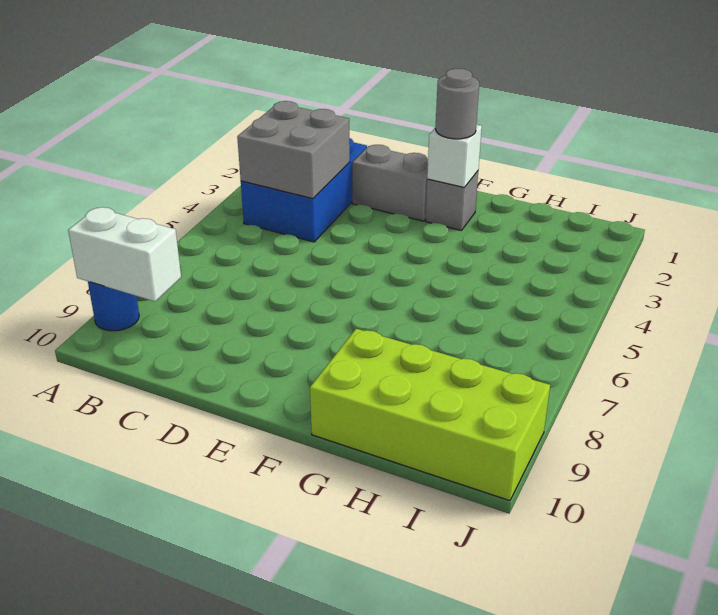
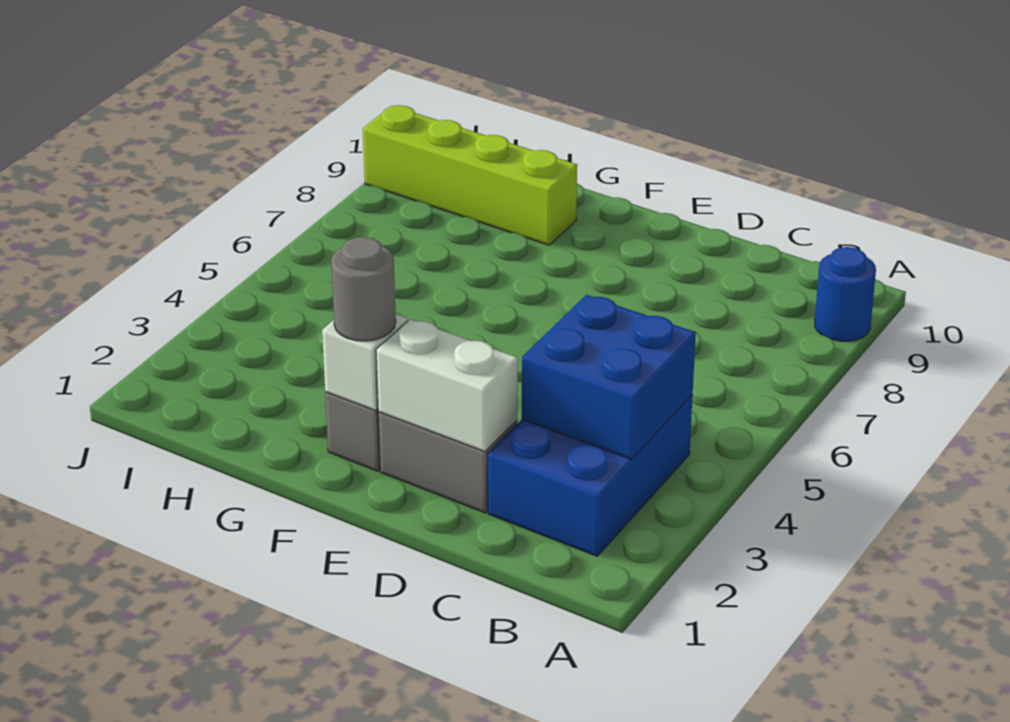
white brick A9:B9 level 2 -> white brick D2:E2 level 2
grey brick B3:C4 level 2 -> blue brick B3:C4 level 2
lime brick G9:J10 level 1 -> lime brick G9:J9 level 1

